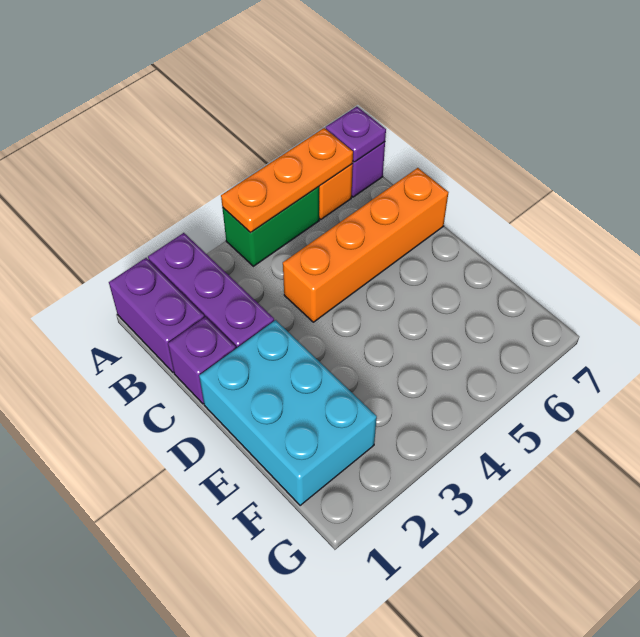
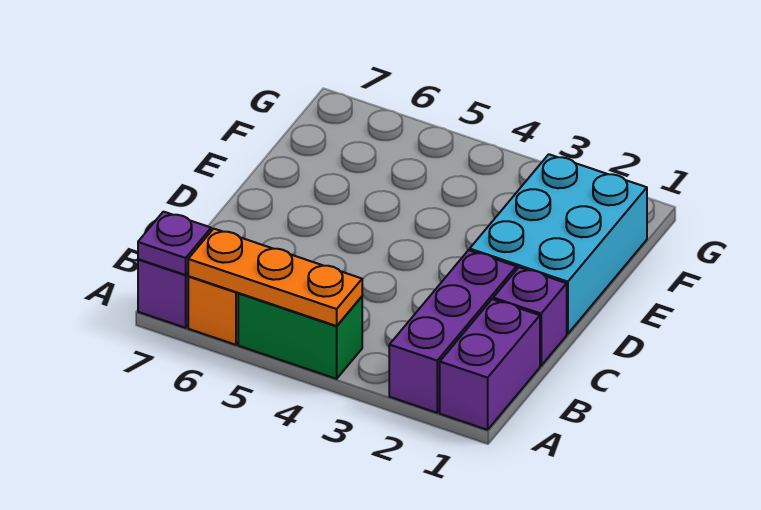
orange brick C4:C7 level 1 -> none

